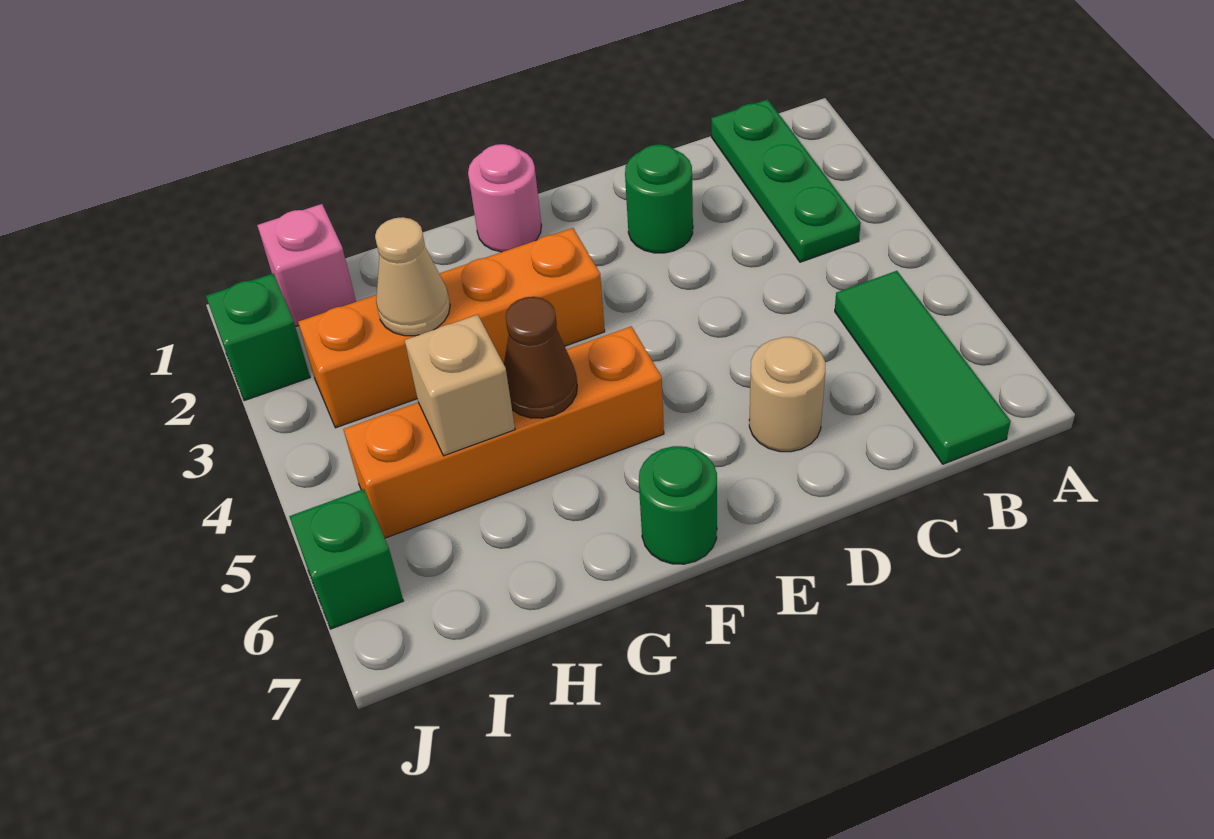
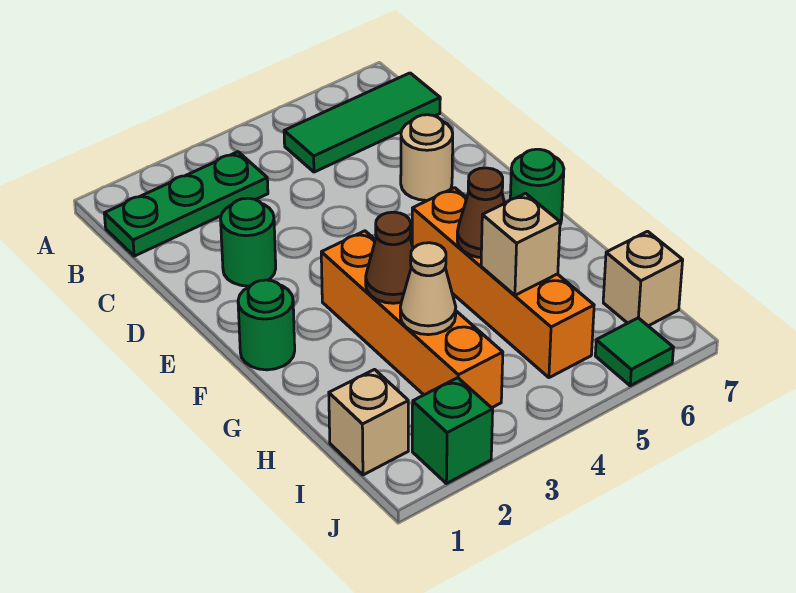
pink round brick F1 level 1 -> green round brick F1 level 1
none -> brown cone G3 level 2
pink brick I1 level 1 -> tan brick I1 level 1
none -> tan brick I7 level 1
green brick J6 level 1 -> green tile J6 level 1

